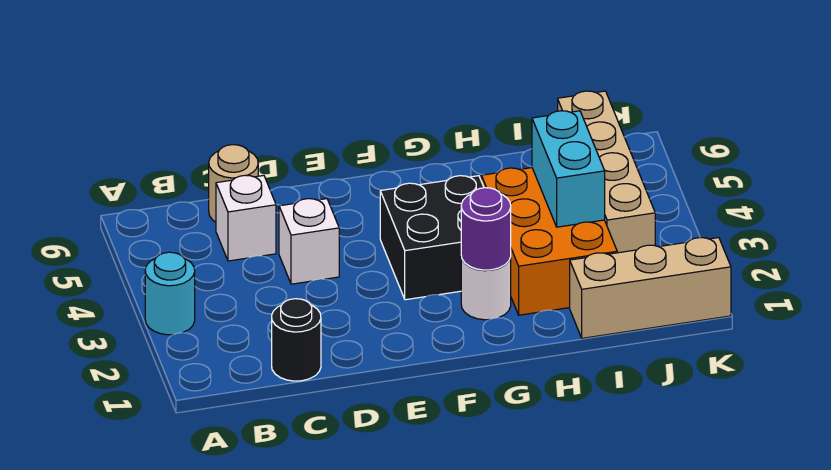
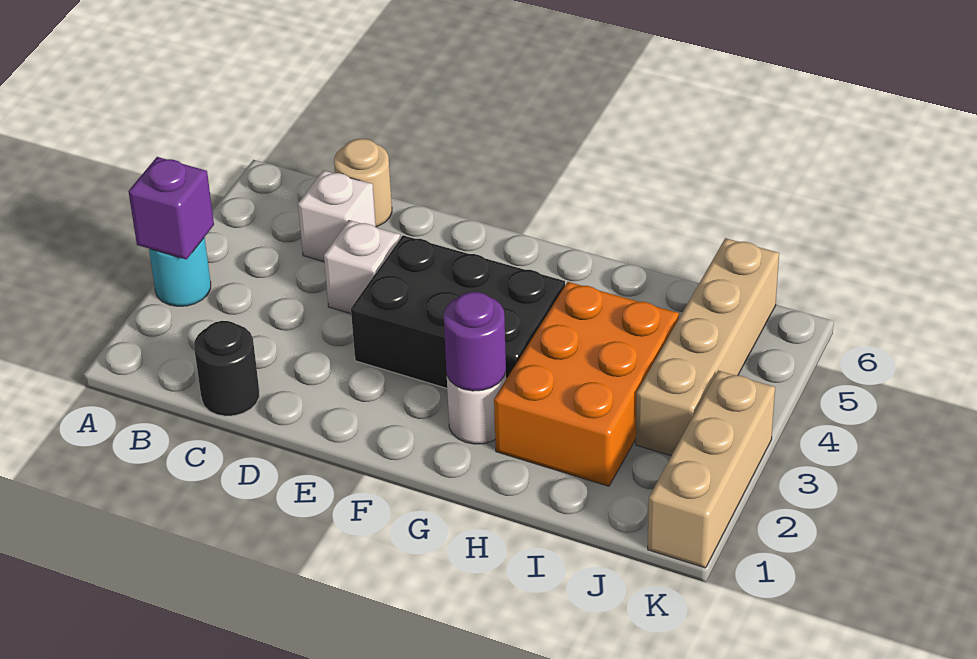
none -> purple brick A3 level 2
black brick F3:G4 level 1 -> black brick E3:G4 level 1
tan brick I1:K1 level 1 -> tan brick K1:K3 level 1
cyan brick I3:I4 level 2 -> none

